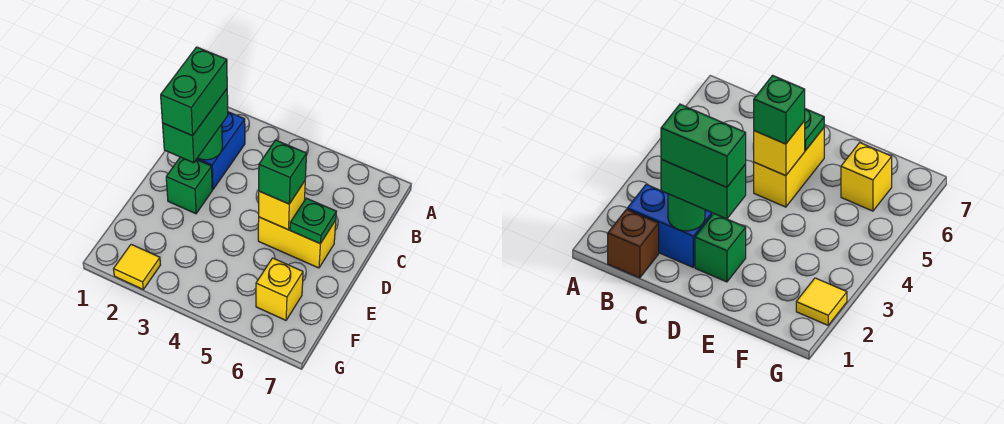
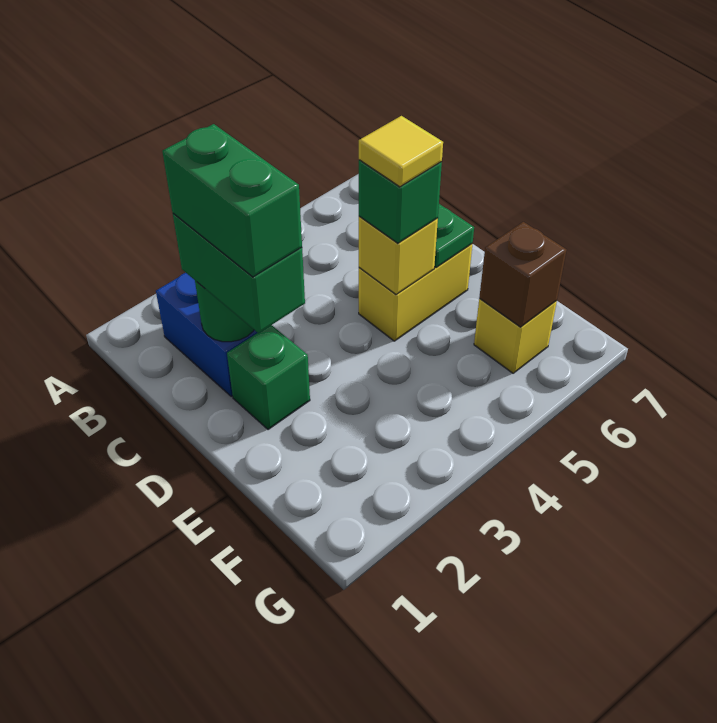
brown brick B1 level 1 -> brown brick F6 level 2
yellow tile G2 level 1 -> yellow tile D5 level 4

